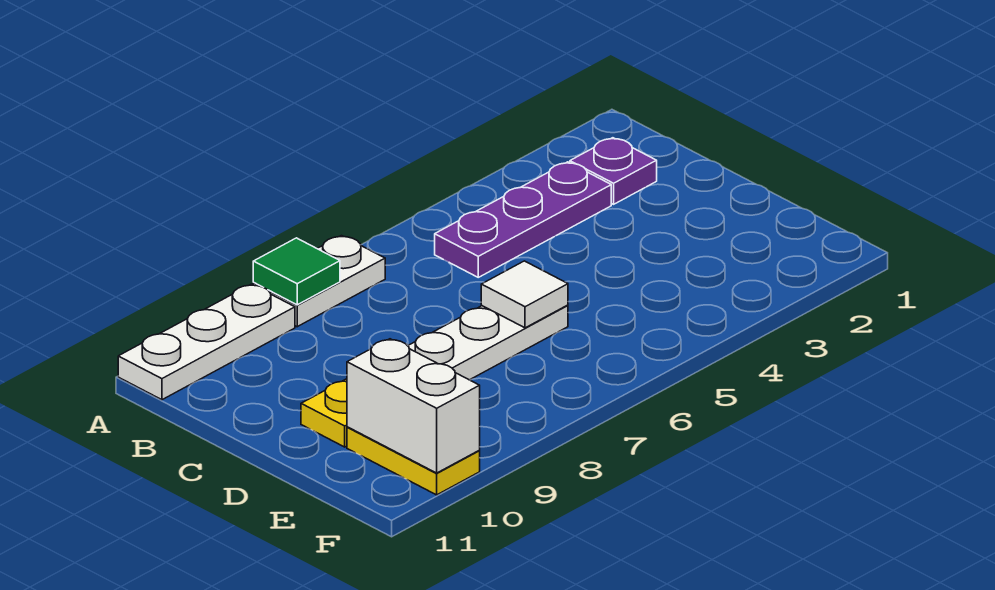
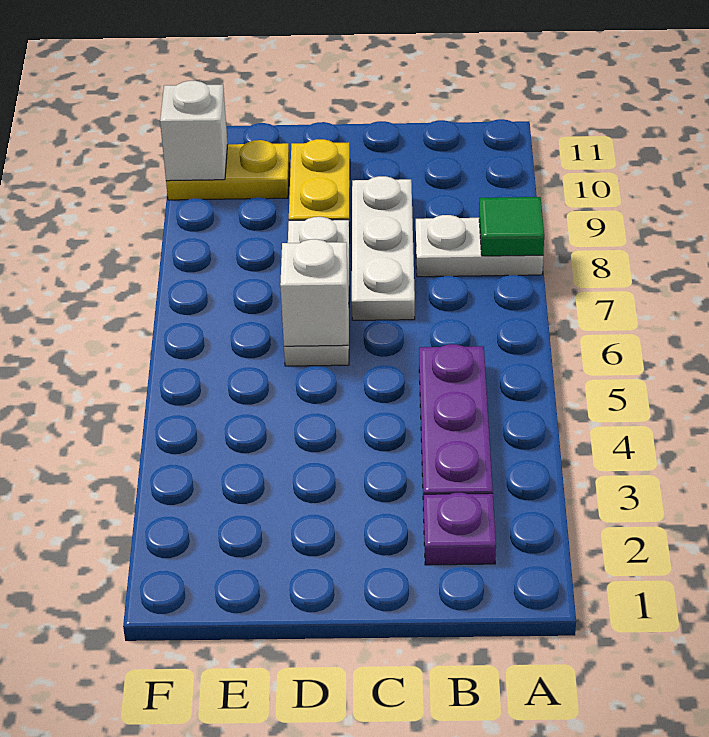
white plate A7:A8 level 1 -> white plate A8:B8 level 1
white plate A9:A11 level 1 -> white plate C7:C9 level 1
white tile D6 level 2 -> white brick D6 level 2
white brick E10:F10 level 2 -> white brick F10 level 2

